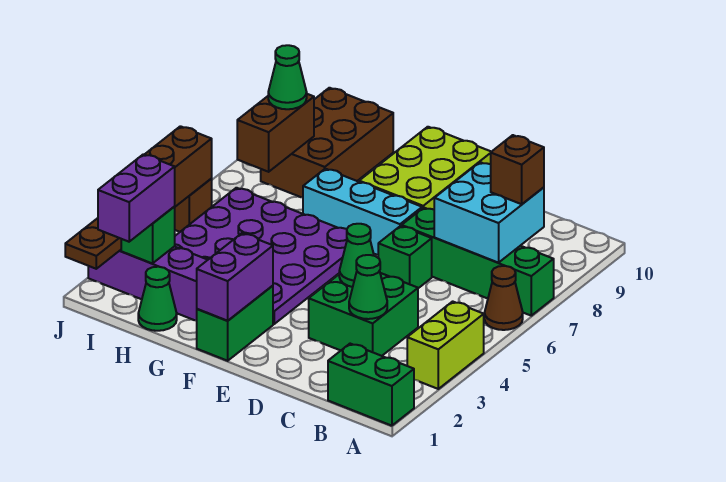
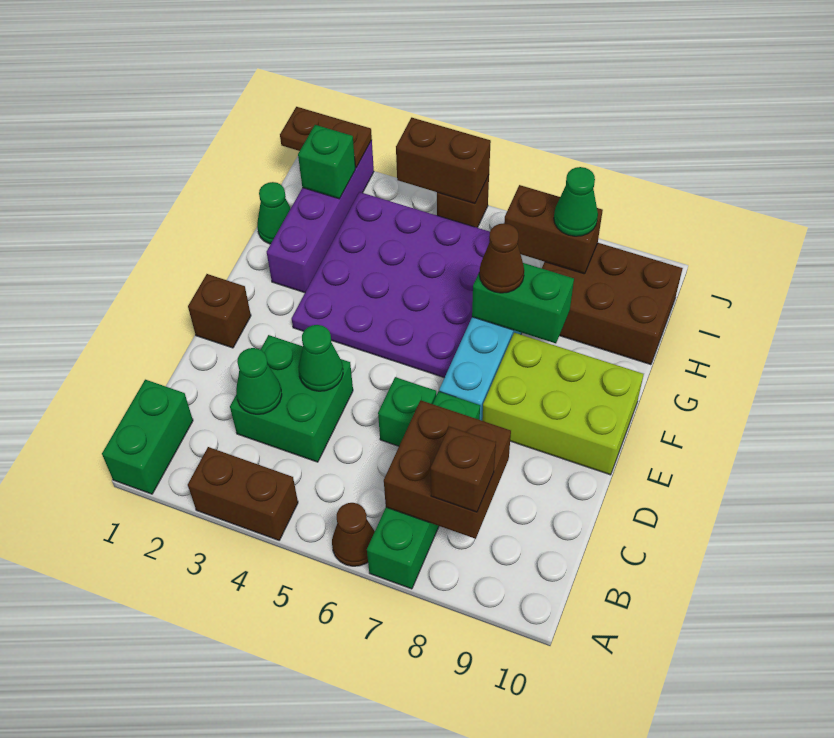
lime brick A3:A4 level 1 -> brown brick A3:A4 level 1
cyan brick B7:C8 level 2 -> brown brick B7:C8 level 2
none -> brown brick E1 level 1
green brick F1:F2 level 1 -> green brick G7:G8 level 2
purple brick F1:F2 level 2 -> none
none -> brown cone G7 level 3
purple brick I1:I2 level 3 -> none

